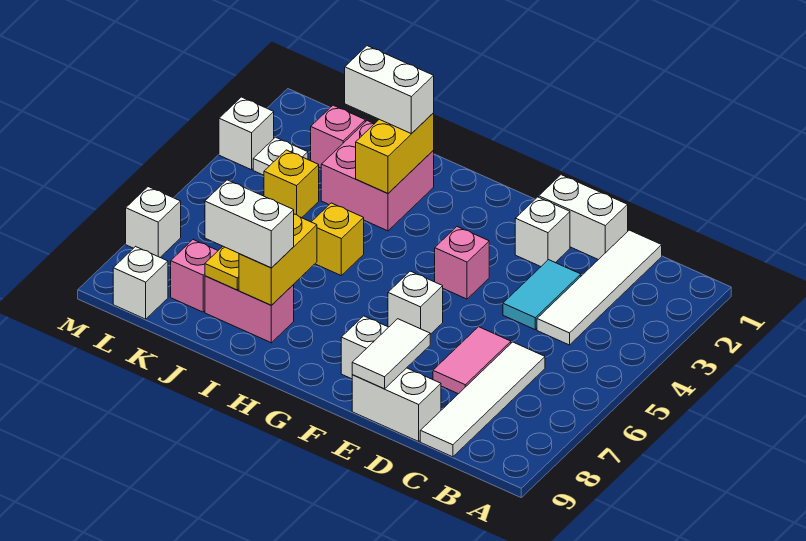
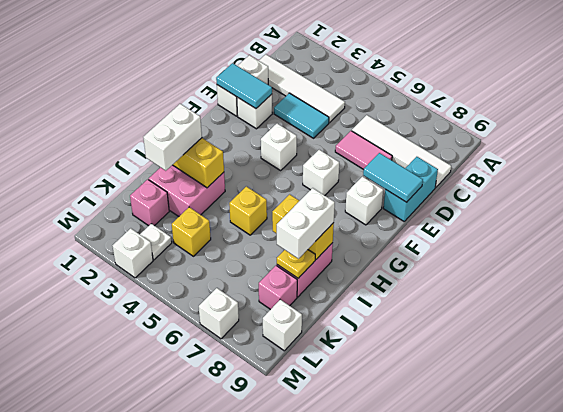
white brick D9:E9 level 1 -> cyan brick D9:E9 level 1
none -> cyan tile E1:E2 level 2
white tile E8:E9 level 2 -> cyan tile E8:E9 level 2
pink brick F4 level 1 -> white brick F4 level 1

